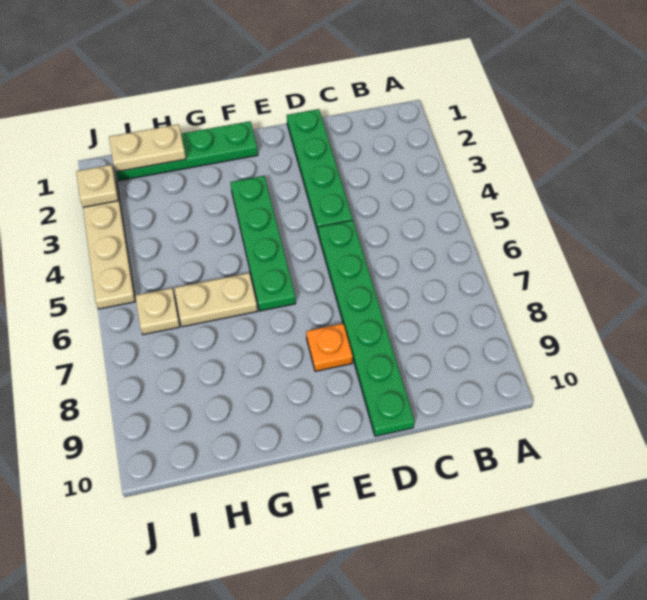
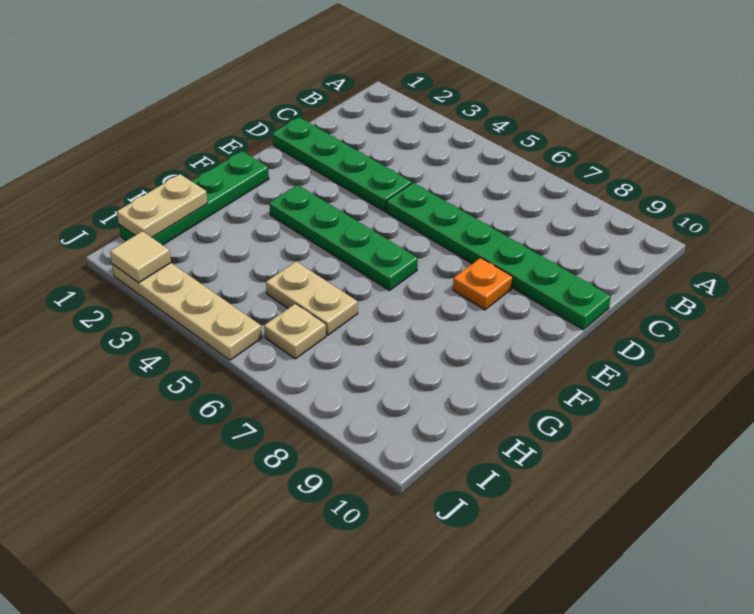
tan plate G6:H6 level 1 -> tan plate H5:H6 level 1
tan plate J2 level 2 -> tan tile J2 level 2

